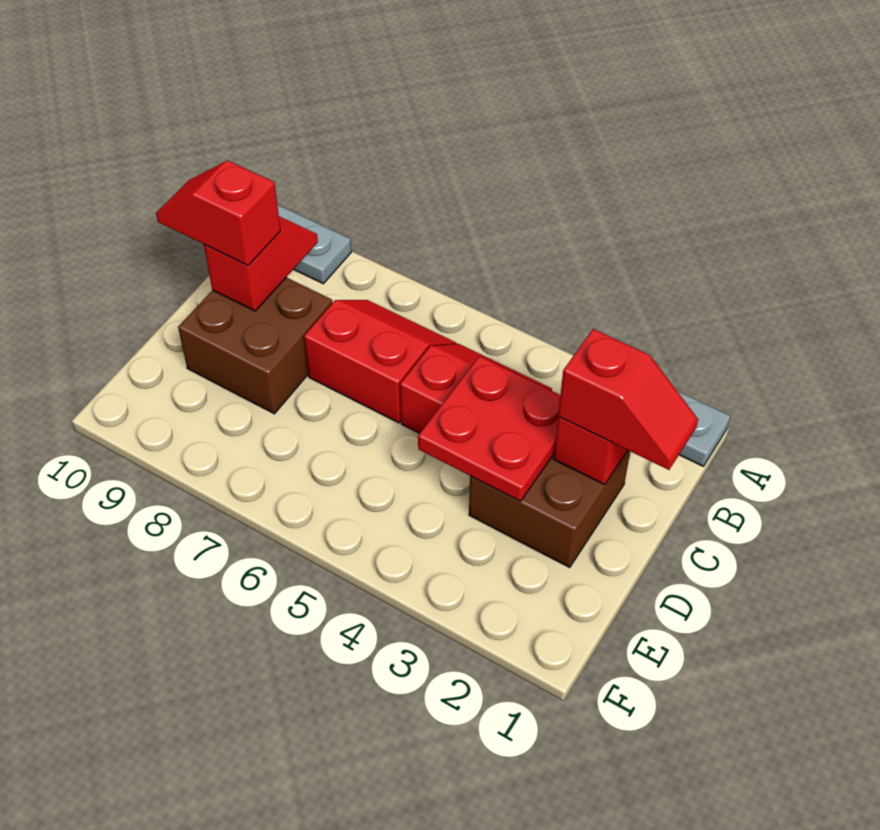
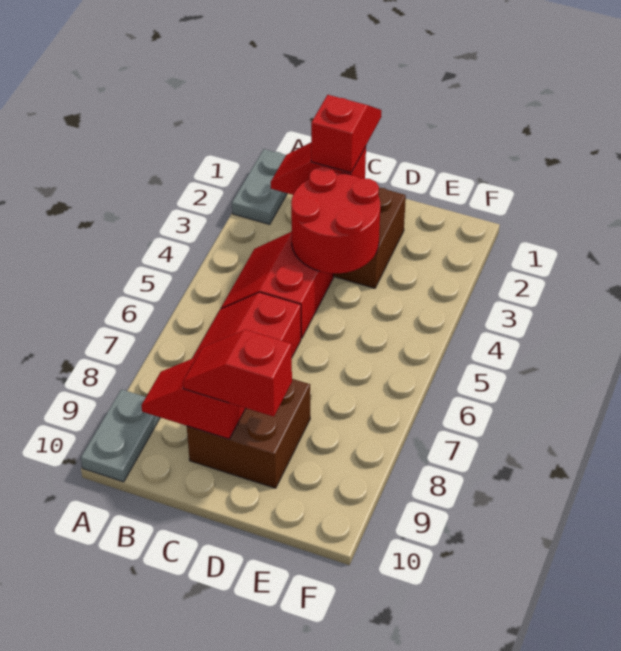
red plate C3:D4 level 2 -> red round brick C3:D4 level 2
red slope C9:C10 level 3 top 9 -> red slope C9:D9 level 3 top D

